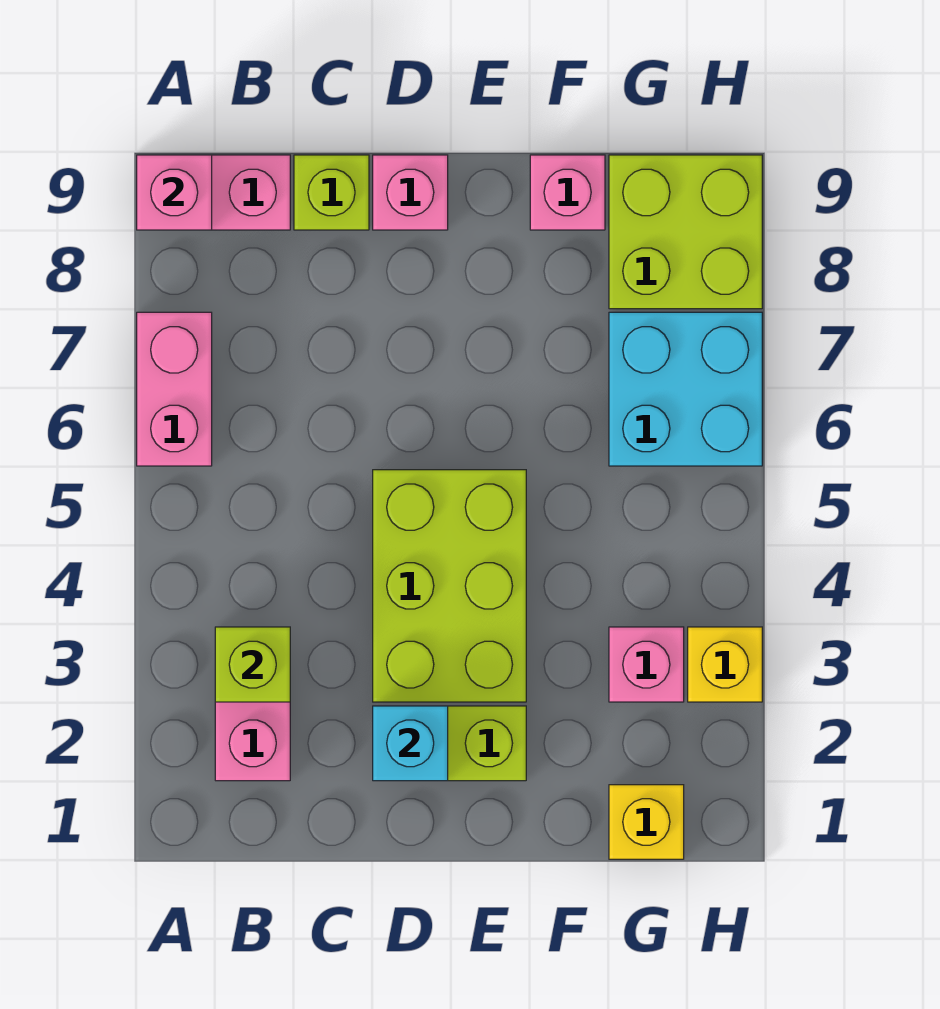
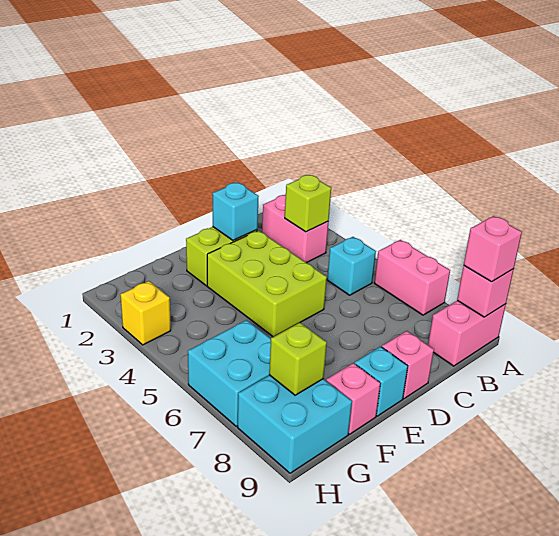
none -> cyan brick B5 level 1
lime brick C9 level 1 -> lime brick G8 level 2
none -> cyan brick E9 level 1
yellow brick G1 level 1 -> none
pink brick G3 level 1 -> pink brick A9 level 3
lime brick G8:H9 level 1 -> cyan brick G8:H9 level 1

